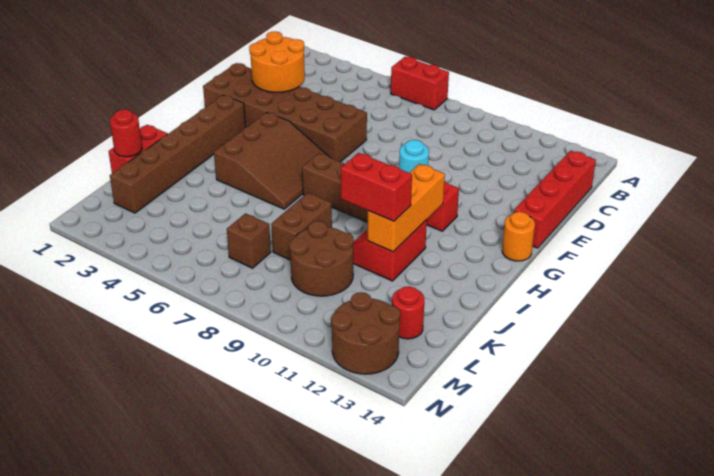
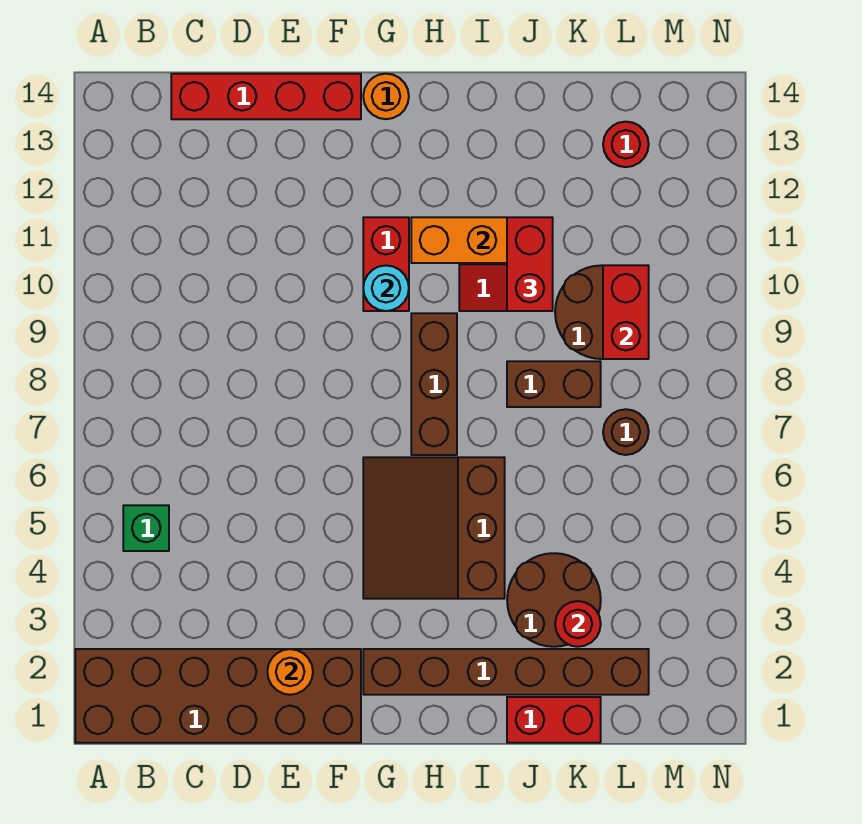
red brick A6:A7 level 1 -> red brick L9:L10 level 2
none -> green brick B5 level 1
orange round brick D2:E3 level 2 -> orange round brick E2 level 2
brown brick E1:F6 level 1 -> brown brick A1:F2 level 1
brown slope G4:I6 level 1 top 4 -> brown slope G4:I6 level 1 top I
red round brick K1 level 2 -> red round brick K3 level 2
brown brick L7 level 1 -> brown round brick L7 level 1
brown round brick M12:N13 level 1 -> brown round brick J3:K4 level 1

